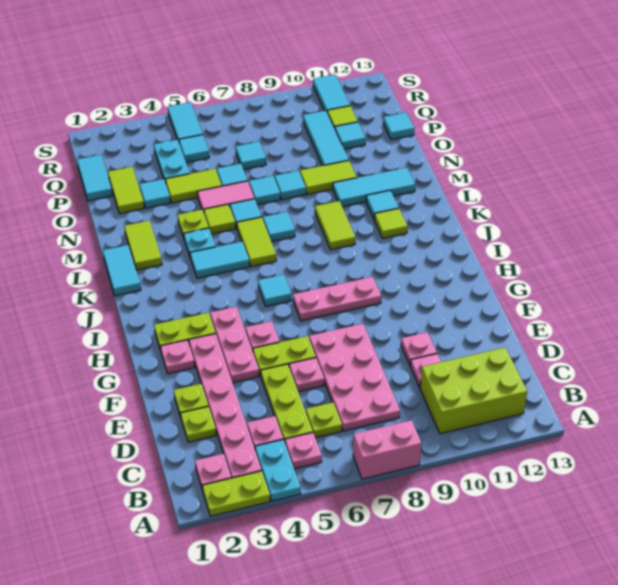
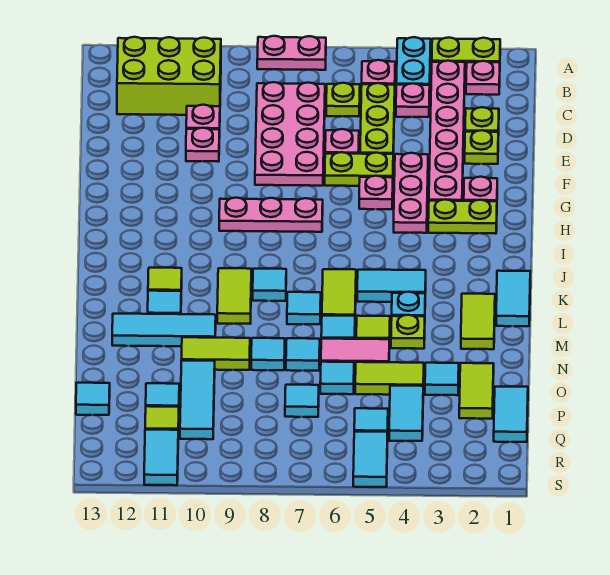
pink brick A7:A8 level 1 -> pink plate A7:A8 level 1
cyan tile I6 level 1 -> cyan tile K8 level 1
cyan plate P4:Q4 level 1 -> cyan tile P4:Q4 level 1

